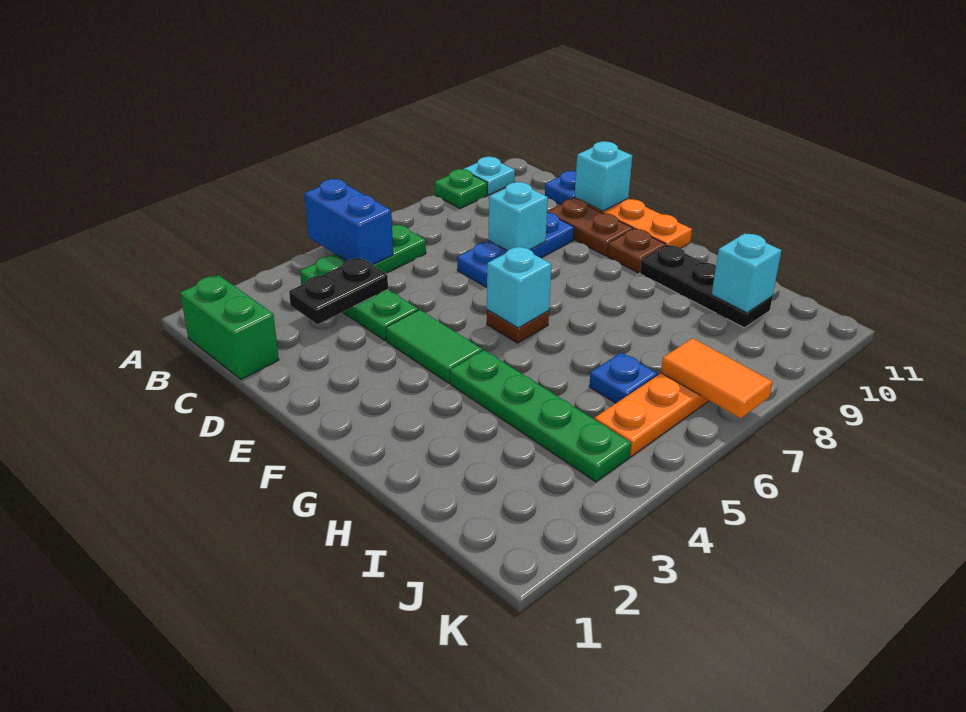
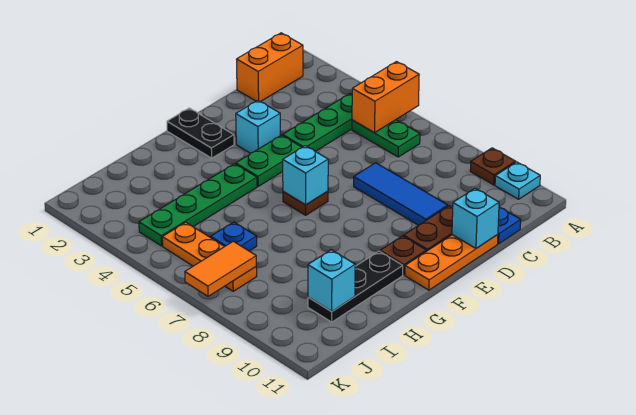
blue brick A5:B5 level 2 -> orange brick A5:B5 level 2
green plate A9 level 1 -> brown plate A9 level 1
green brick B1:C1 level 1 -> orange brick B1:C1 level 1
black plate C3:C4 level 2 -> black plate F1:F2 level 1
blue plate D7:D9 level 1 -> blue tile D7:D9 level 1
cyan brick D8 level 2 -> cyan brick E3 level 1
green tile E4:F4 level 1 -> green plate E4:F4 level 1

